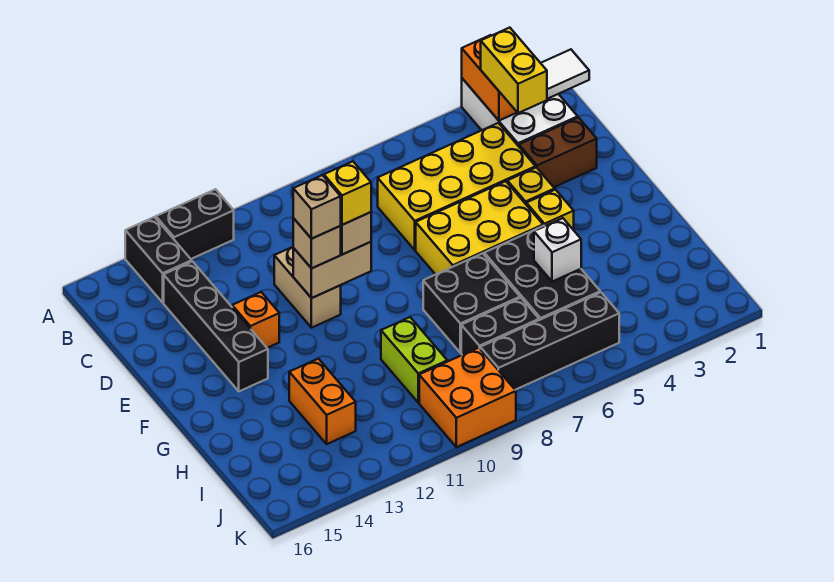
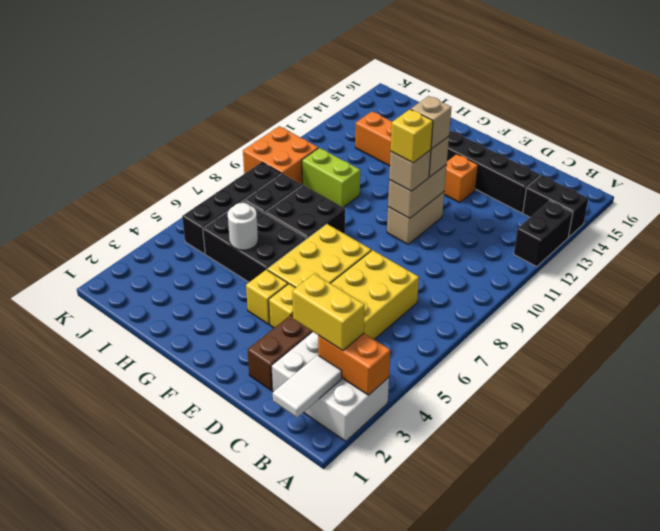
tan brick D11:E11 level 1 -> tan brick E10:E11 level 1
white brick H5 level 2 -> white round brick H5 level 2

